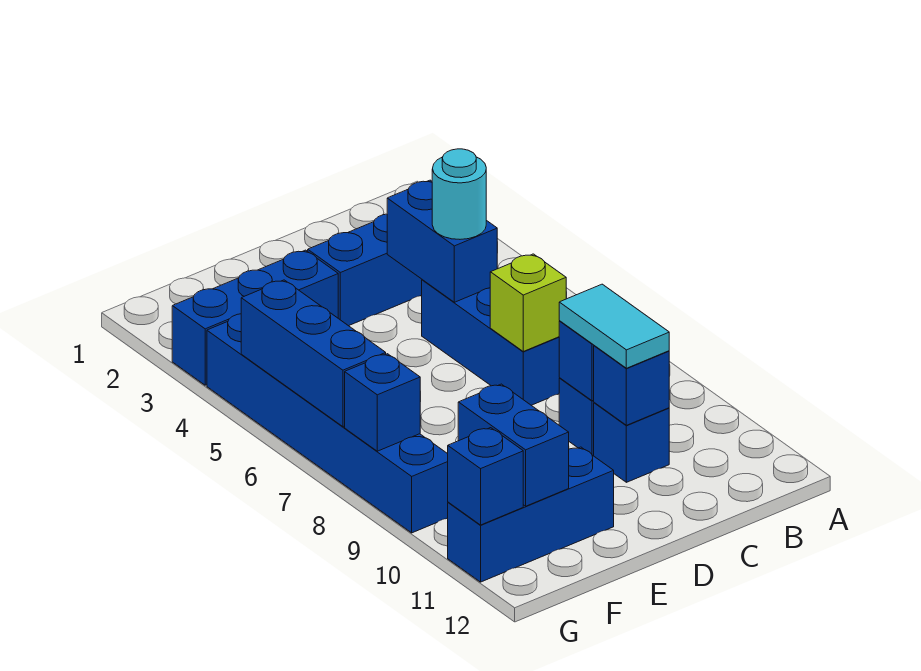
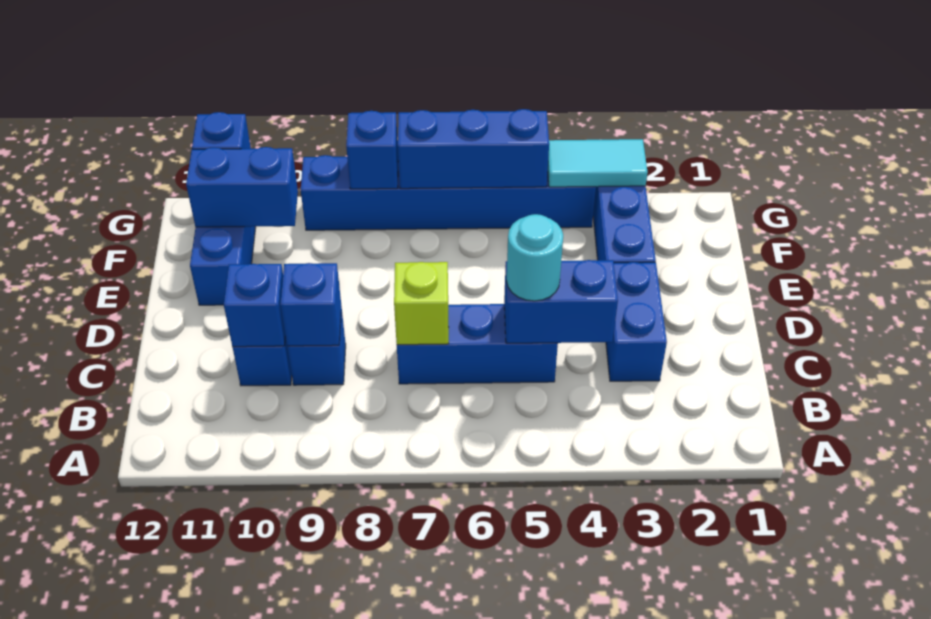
cyan tile C9:C10 level 3 -> cyan tile G3:G4 level 2

